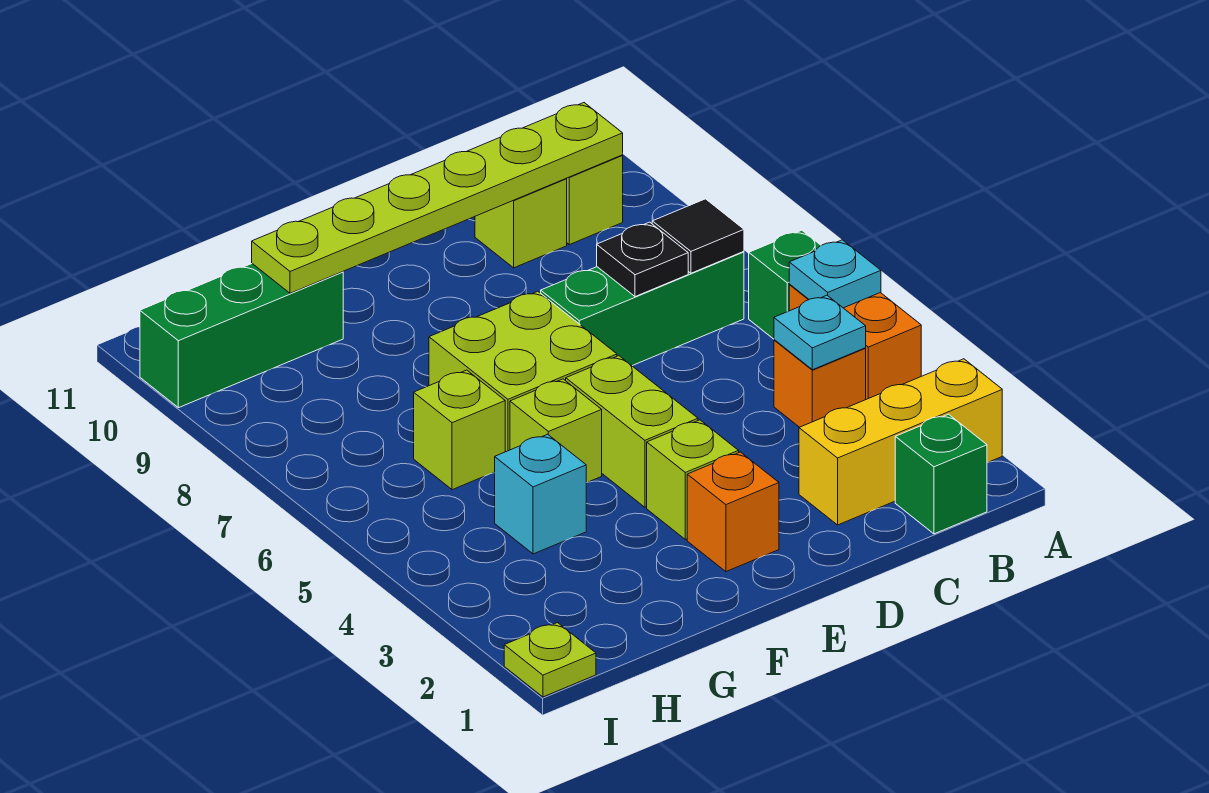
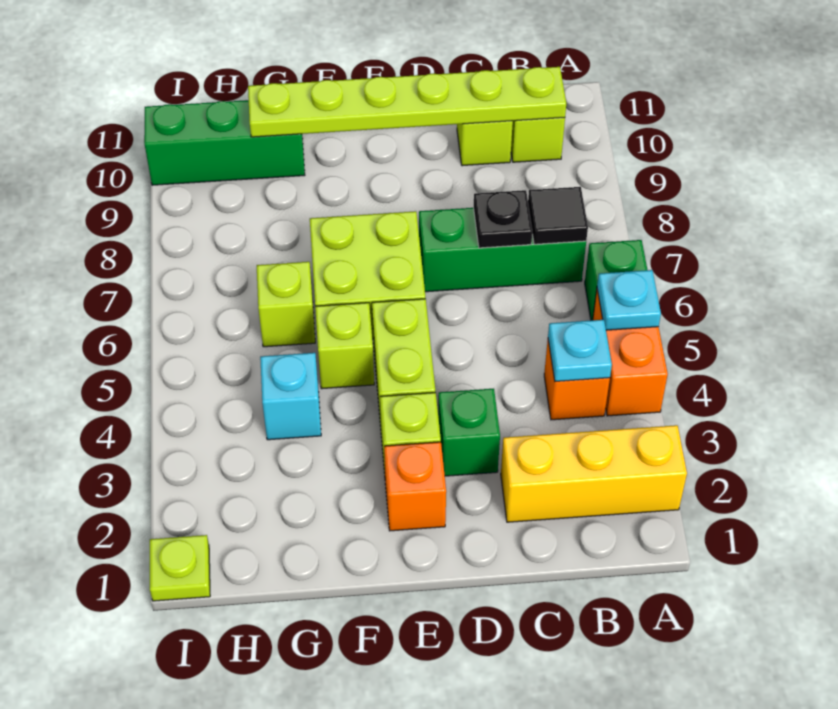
green brick B1 level 1 -> green brick D3 level 1

